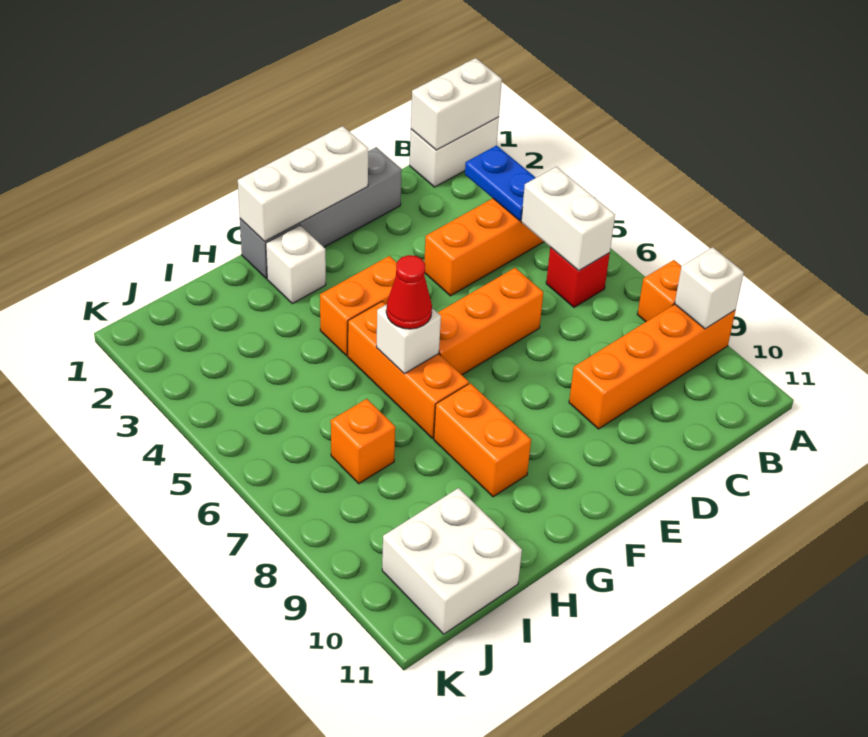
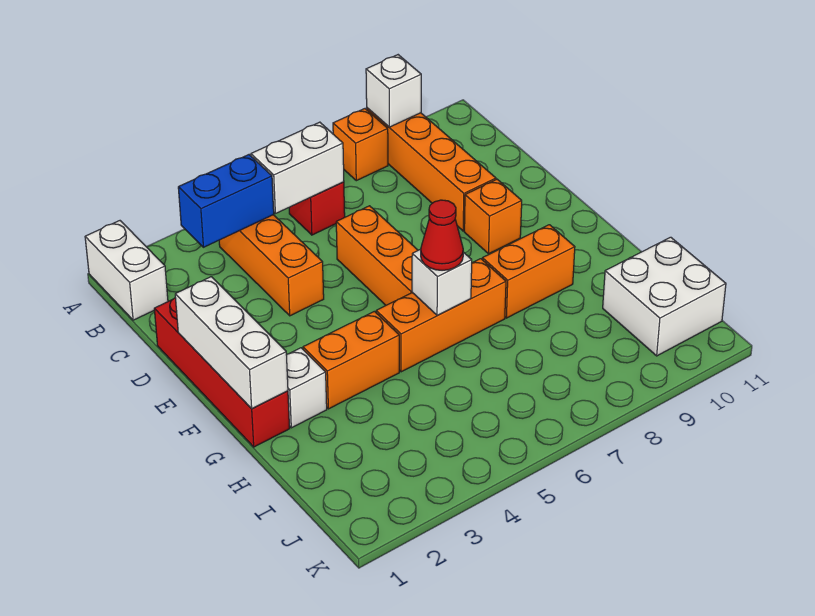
white brick A1:B1 level 2 -> none
blue plate B3:B4 level 2 -> blue brick B3:B4 level 2
grey brick D1:G1 level 1 -> red brick D1:G1 level 1
orange brick F4:G4 level 1 -> orange brick G3:G4 level 1
orange brick I7 level 1 -> orange brick E9 level 1

